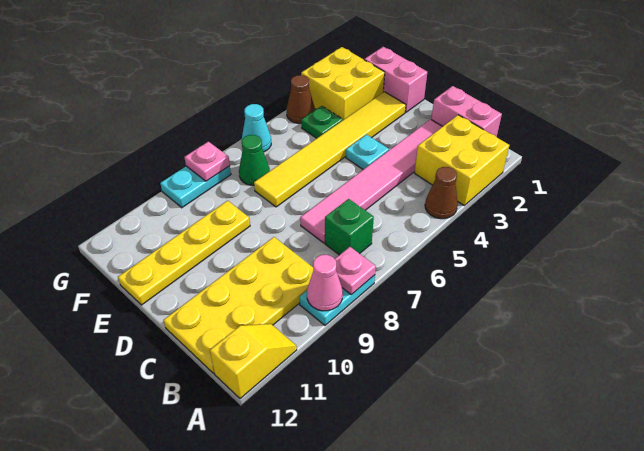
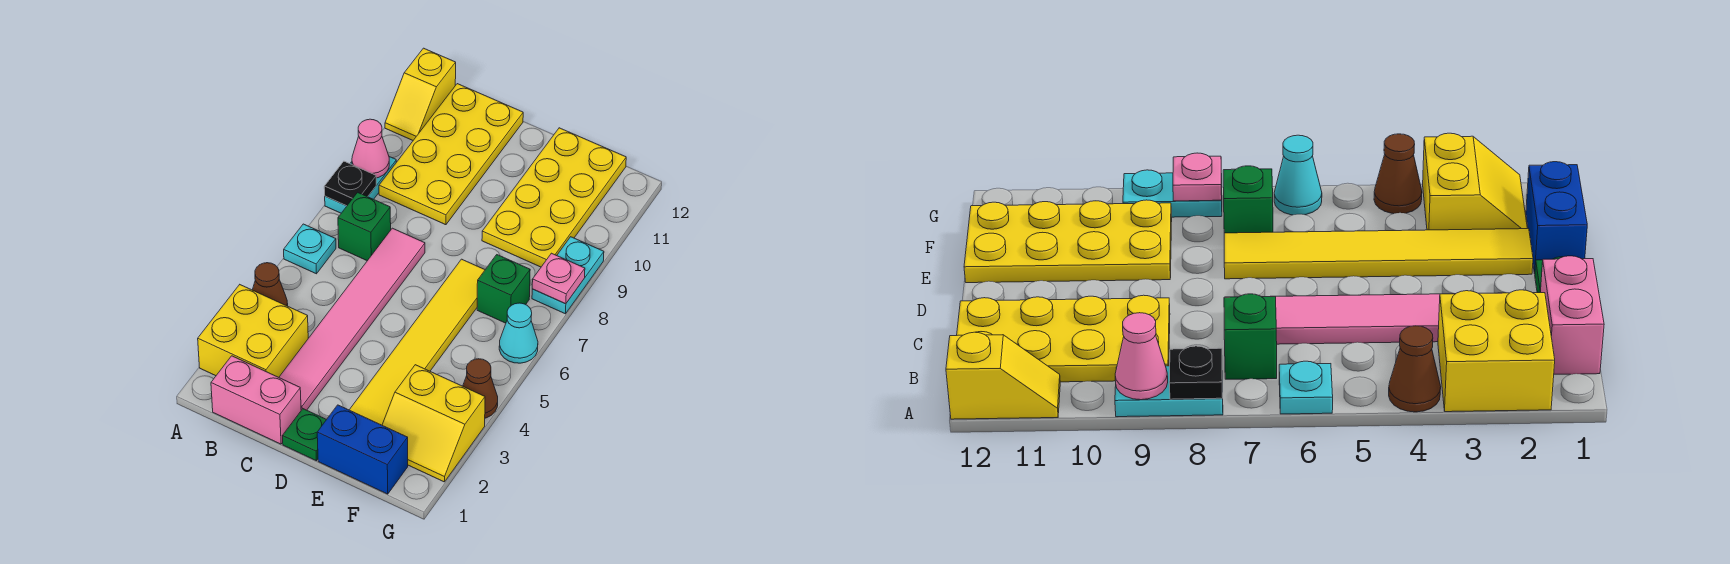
pink plate A8 level 2 -> black plate A8 level 2
cyan plate D4 level 1 -> cyan plate A6 level 1
pink brick E1:F1 level 1 -> blue brick E1:F1 level 1
yellow plate E9:E12 level 1 -> yellow plate E9:F12 level 1
yellow brick F2:G3 level 1 -> yellow slope F2:G3 level 1 top 3
green plate F4 level 1 -> green plate D1 level 1
green cone F7 level 1 -> green brick F7 level 1

